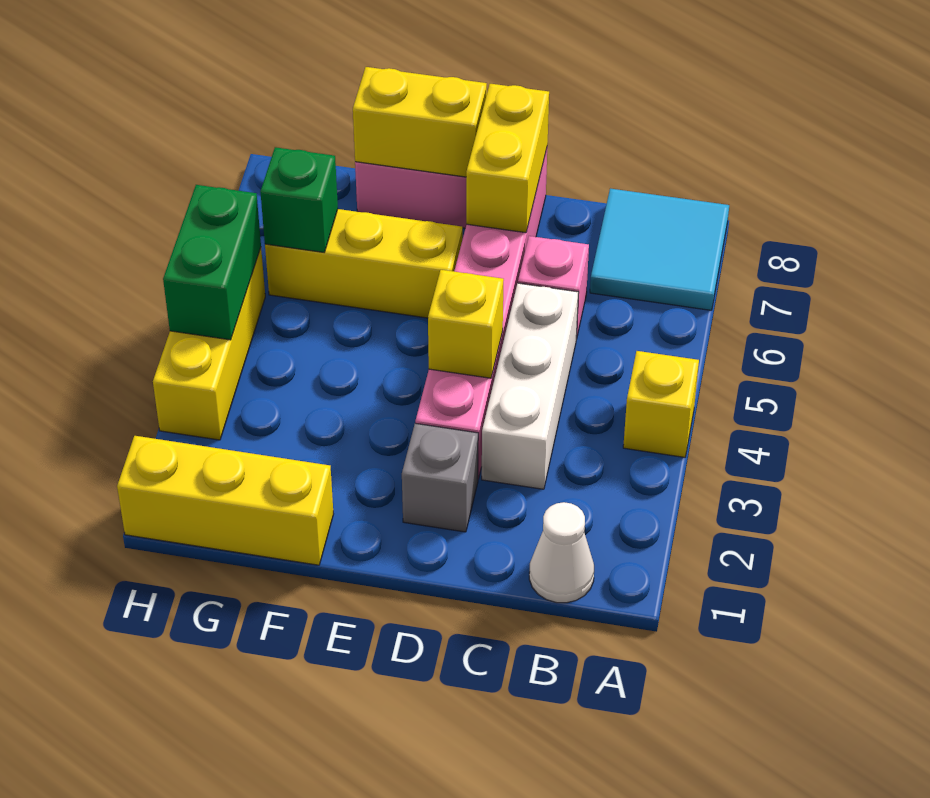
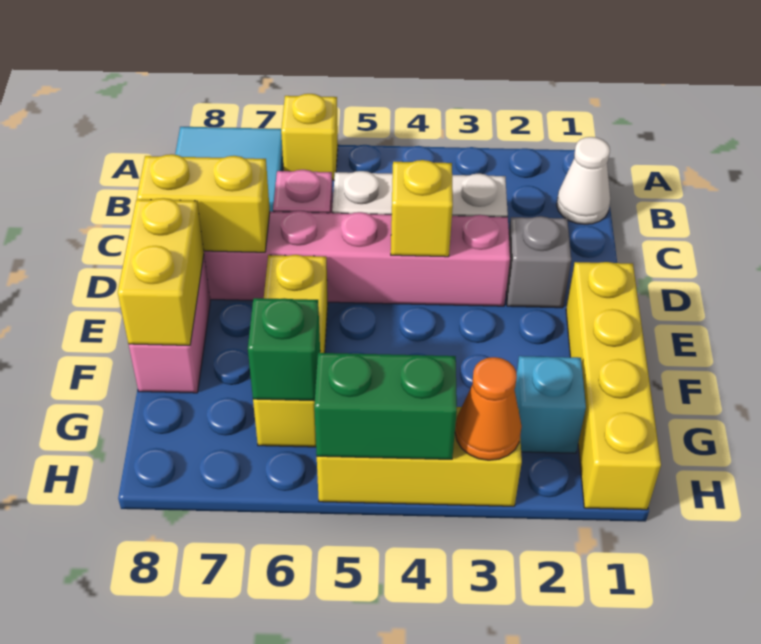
yellow brick A4 level 1 -> yellow brick A6 level 1
yellow brick F1:H1 level 1 -> yellow brick E1:H1 level 1
none -> cyan brick G2 level 1
none -> orange cone H3 level 2

